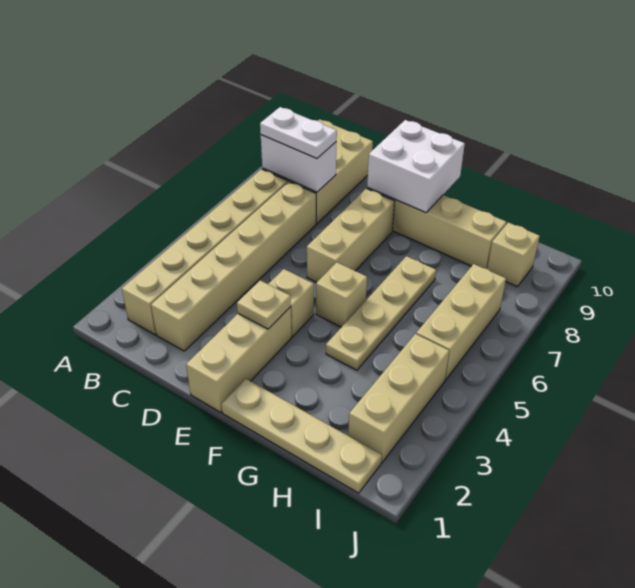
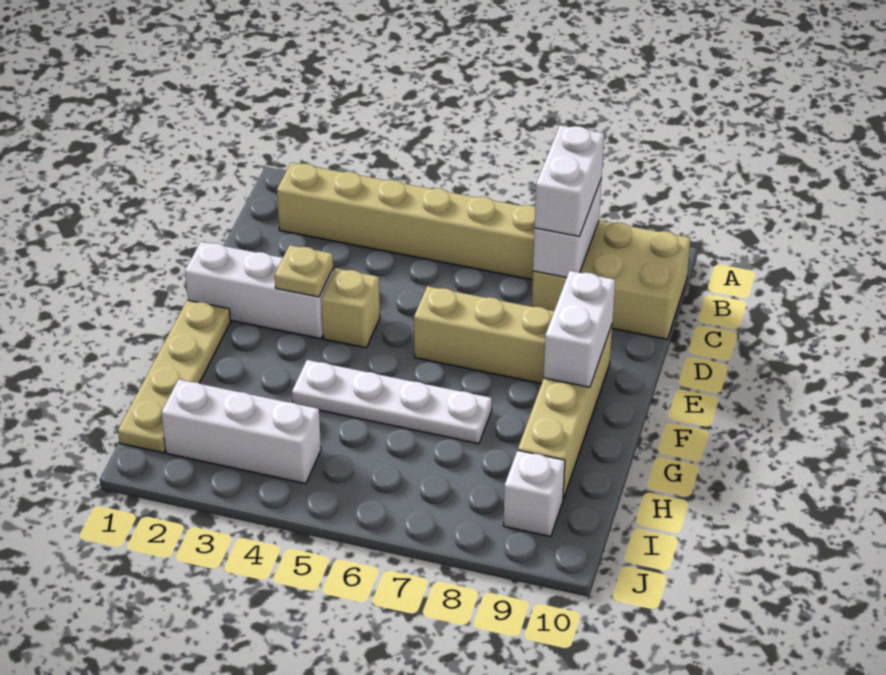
white plate B8:C8 level 3 -> white brick B8:C8 level 3
tan brick C2:C7 level 1 -> none
tan brick E1:E3 level 1 -> white brick E1:E3 level 1
white brick E9:F10 level 2 -> white brick E9:F9 level 2
tan brick F5 level 1 -> none
tan plate G4:G7 level 1 -> white plate G4:G7 level 1
tan brick I2:I4 level 1 -> white brick I2:I4 level 1
tan brick I5:I7 level 1 -> none
tan brick I9 level 1 -> white brick I9 level 1

